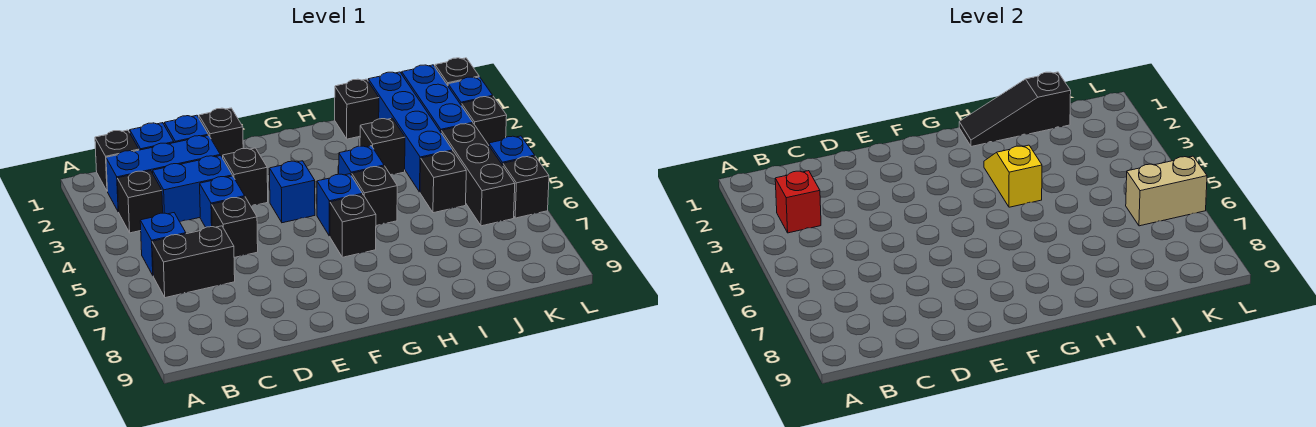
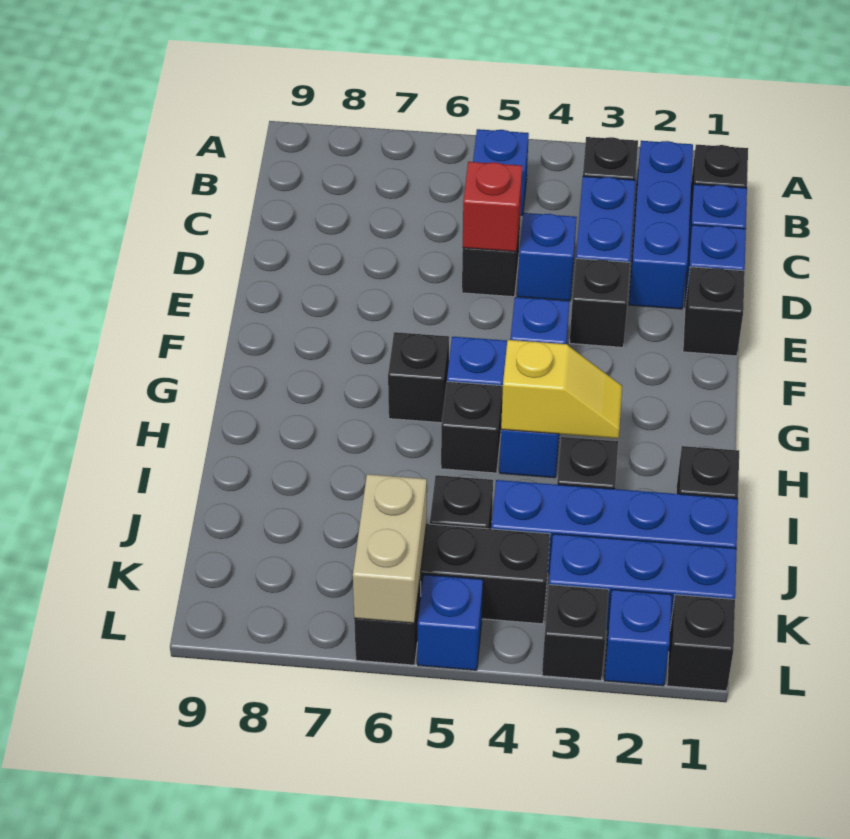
red brick B3 level 2 -> red brick D5 level 2
black brick B6:C6 level 1 -> none
black slope H1:J1 level 2 top J -> none

